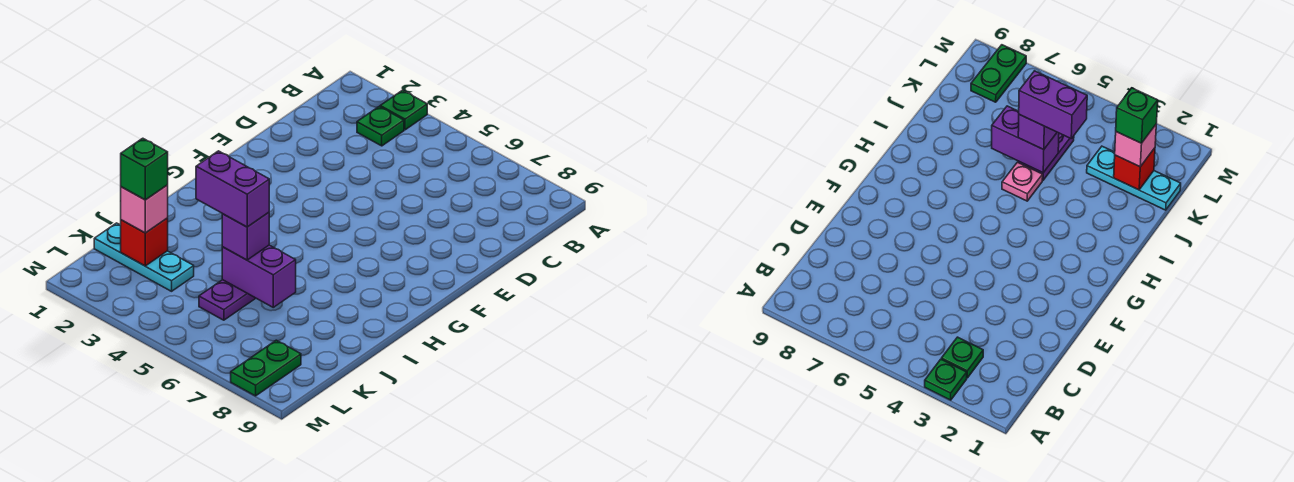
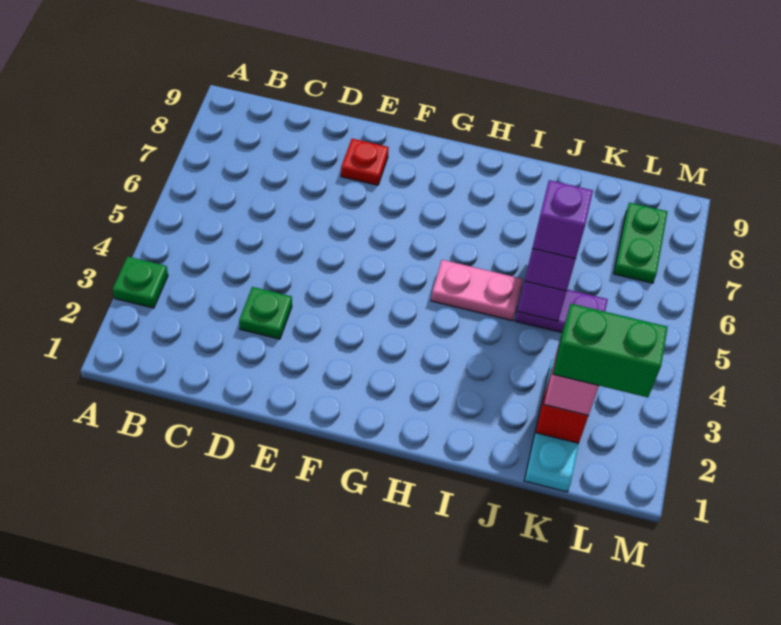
green plate B3 level 1 -> green plate D3 level 1
none -> red plate E8 level 1
pink plate I5 level 1 -> pink plate H5:I5 level 1
purple brick J4:J5 level 4 -> purple brick J5 level 4
green brick K2 level 4 -> green brick K2:L2 level 4
green plate L8:M8 level 1 -> green plate L7:L8 level 1

